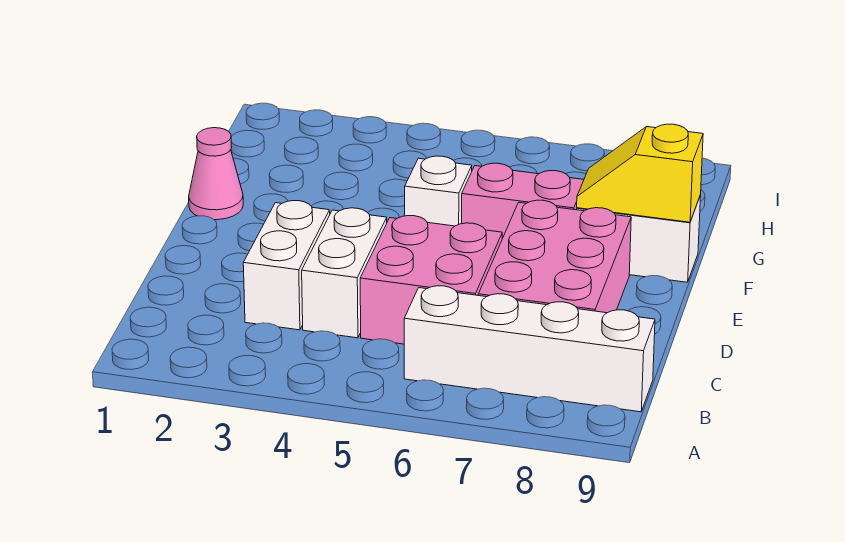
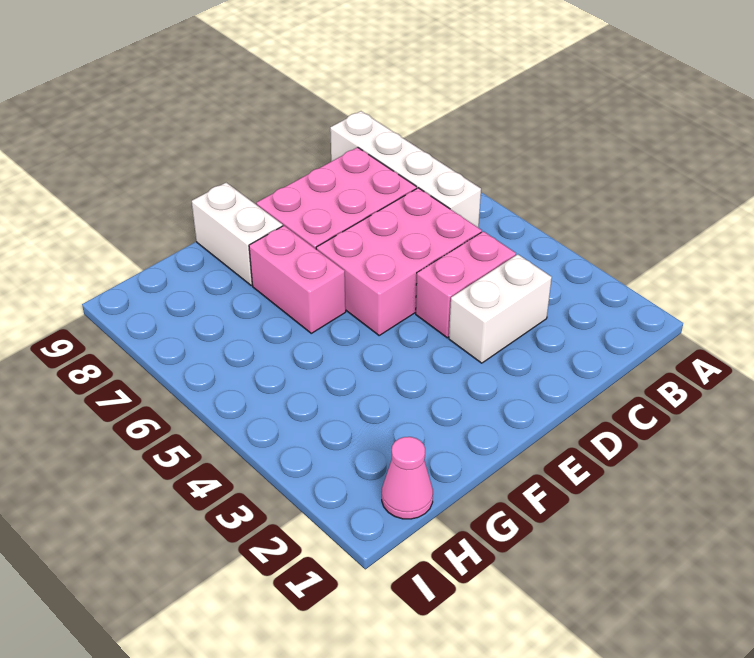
white brick C4:D4 level 1 -> pink brick C4:D4 level 1
pink brick C5:D6 level 1 -> pink brick C5:E6 level 1
pink cone F1 level 1 -> pink cone H1 level 1
white brick F5 level 1 -> none
yellow slope F8:F9 level 2 top 9 -> none

